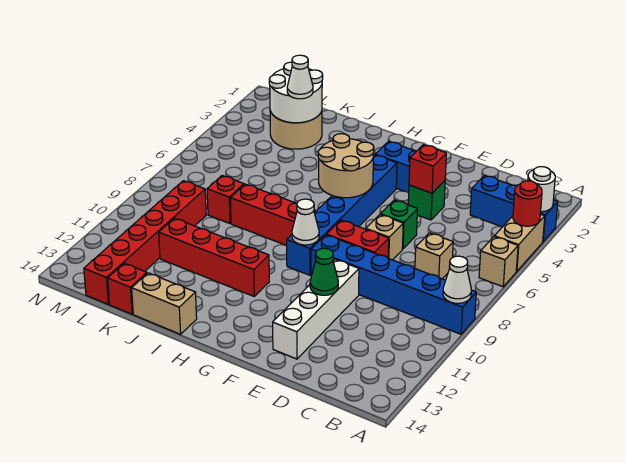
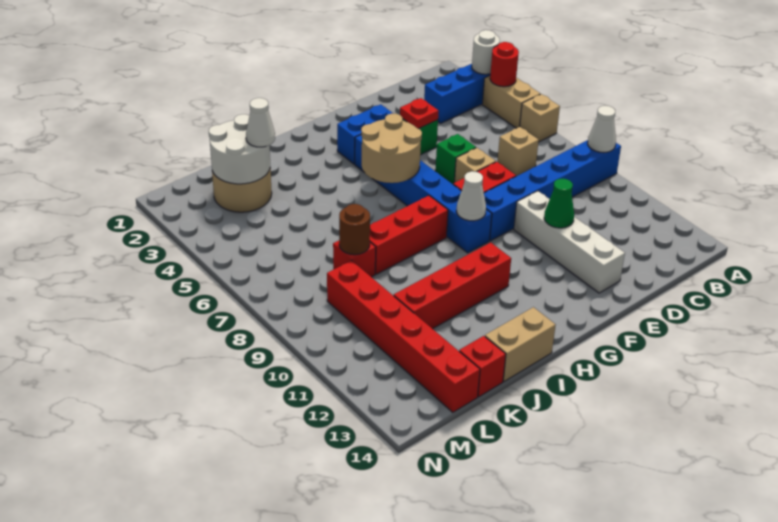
red brick E4 level 2 -> red plate E4 level 2
none -> brown round brick K8 level 2

